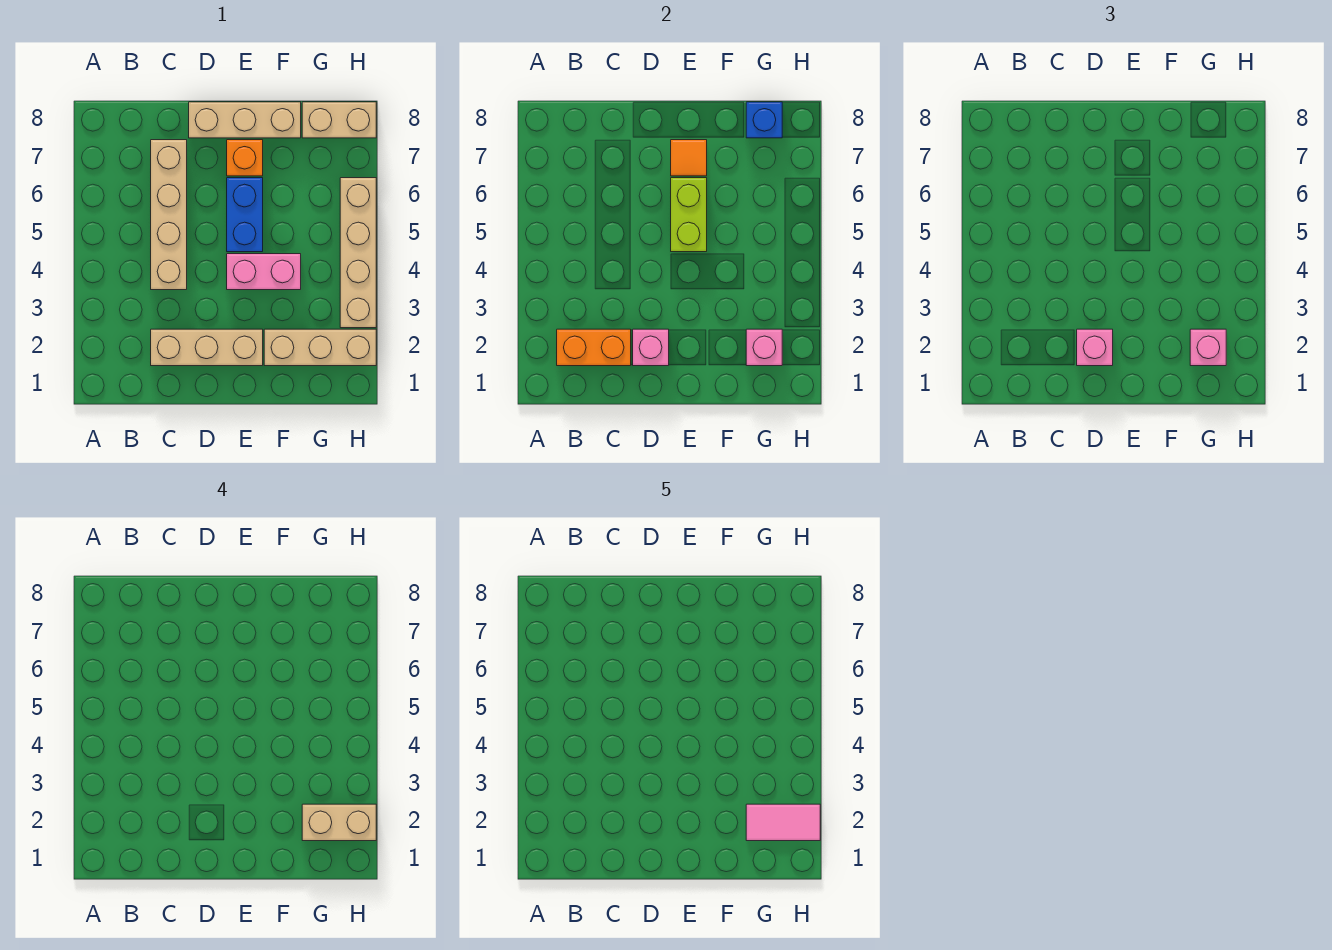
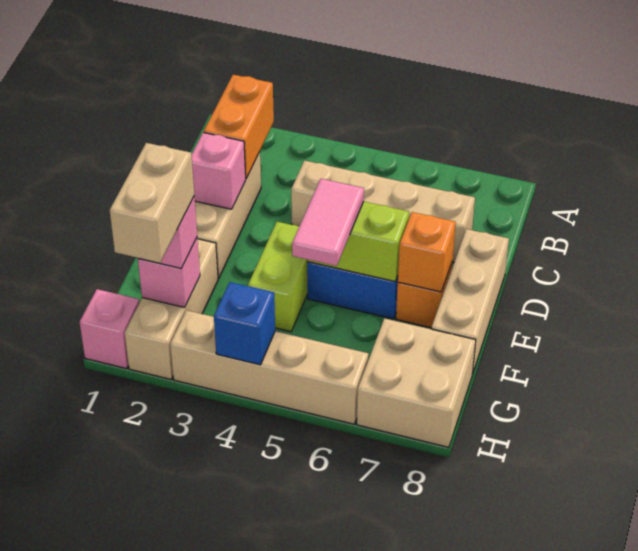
pink brick D2 level 3 -> pink brick H1 level 1
pink brick E4:F4 level 1 -> lime brick E4:F4 level 1
orange tile E7 level 2 -> orange brick E7 level 2
pink tile G2:H2 level 5 -> pink tile E5:F5 level 3
tan brick G8:H8 level 1 -> tan brick G7:H8 level 1
blue brick G8 level 2 -> blue brick H4 level 2

